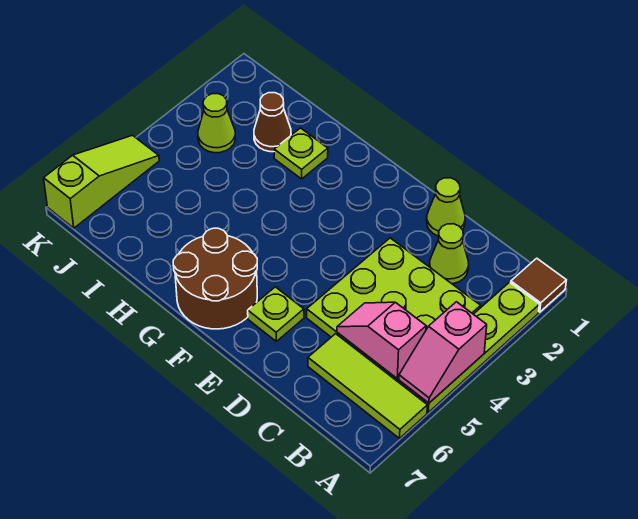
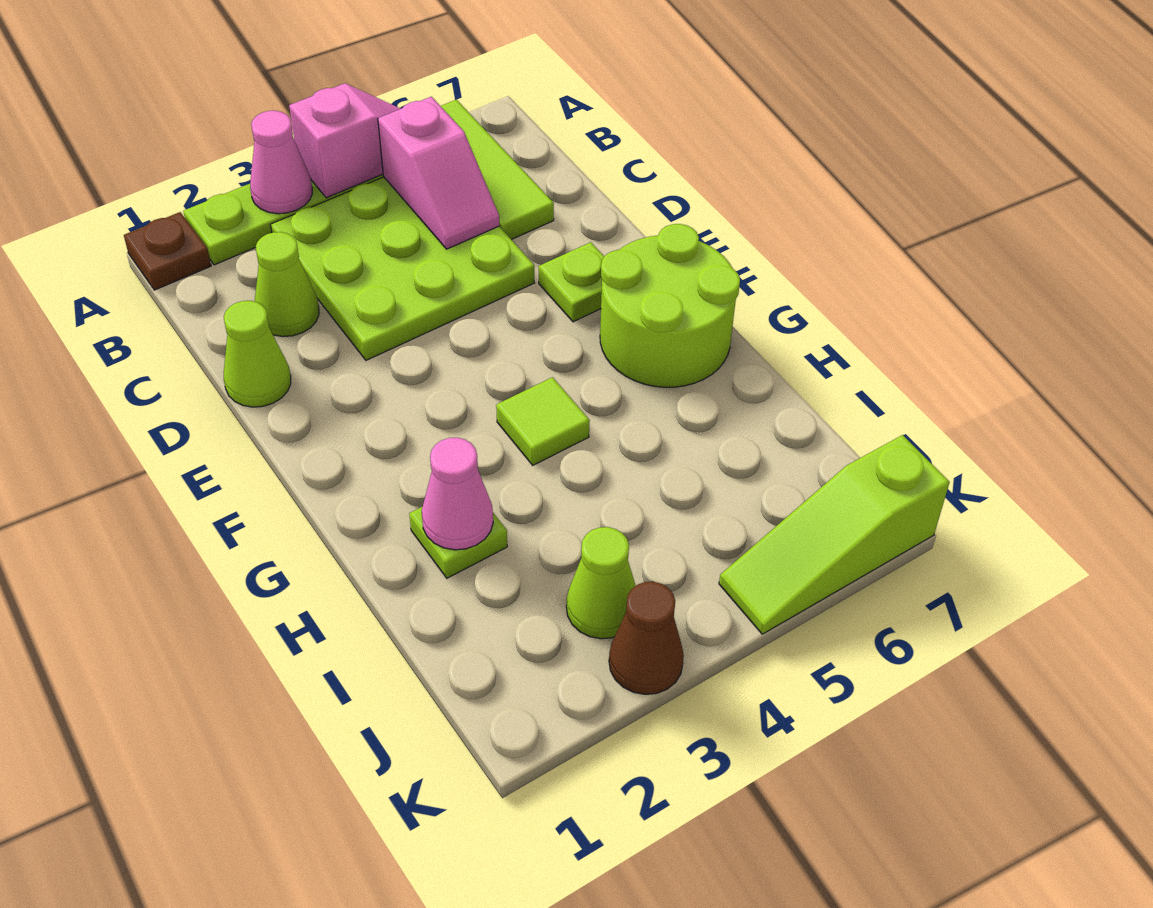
brown tile A1 level 1 -> brown plate A1 level 1
none -> pink cone A3 level 2
brown round brick F6:G7 level 1 -> lime round brick F6:G7 level 1
none -> lime tile G4 level 1
none -> pink cone H2 level 2
brown cone I2 level 1 -> brown cone K3 level 1

